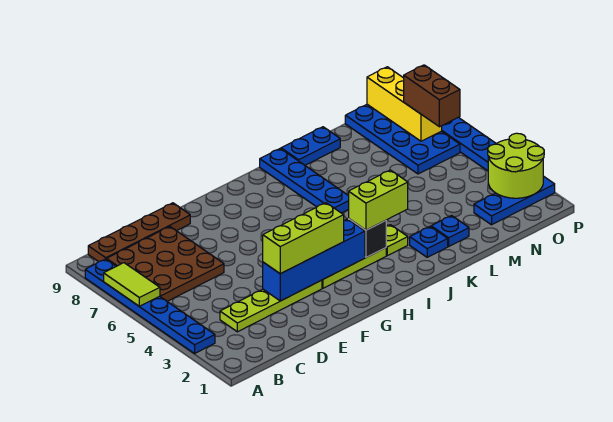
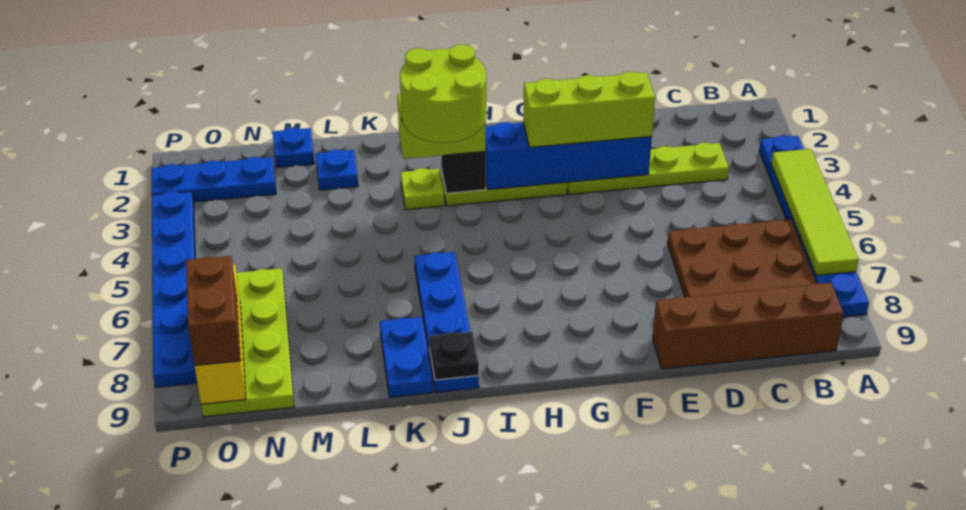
lime tile A6:A7 level 2 -> lime tile A4:A7 level 2
brown plate B9:E9 level 1 -> brown brick B9:E9 level 1
none -> black plate J9 level 2
blue plate K2 level 1 -> blue plate M1 level 1
blue plate K9:L9 level 1 -> blue plate K8:K9 level 1
blue plate N6:O9 level 1 -> lime plate N6:O9 level 1
lime round brick O2:P3 level 2 -> lime round brick I3:J4 level 4
brown brick O6:O7 level 3 -> brown brick O8:O9 level 3

